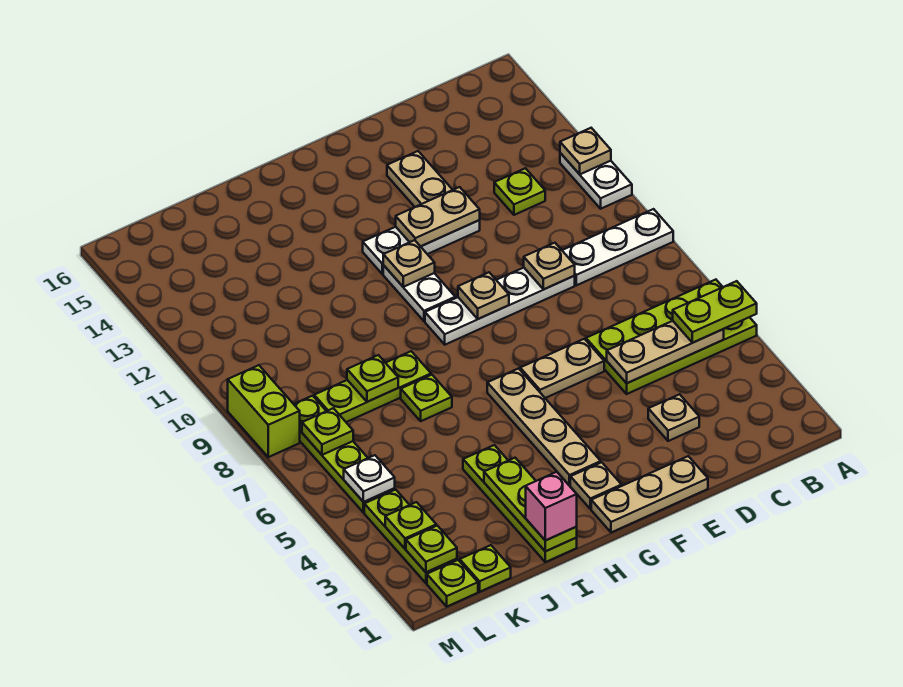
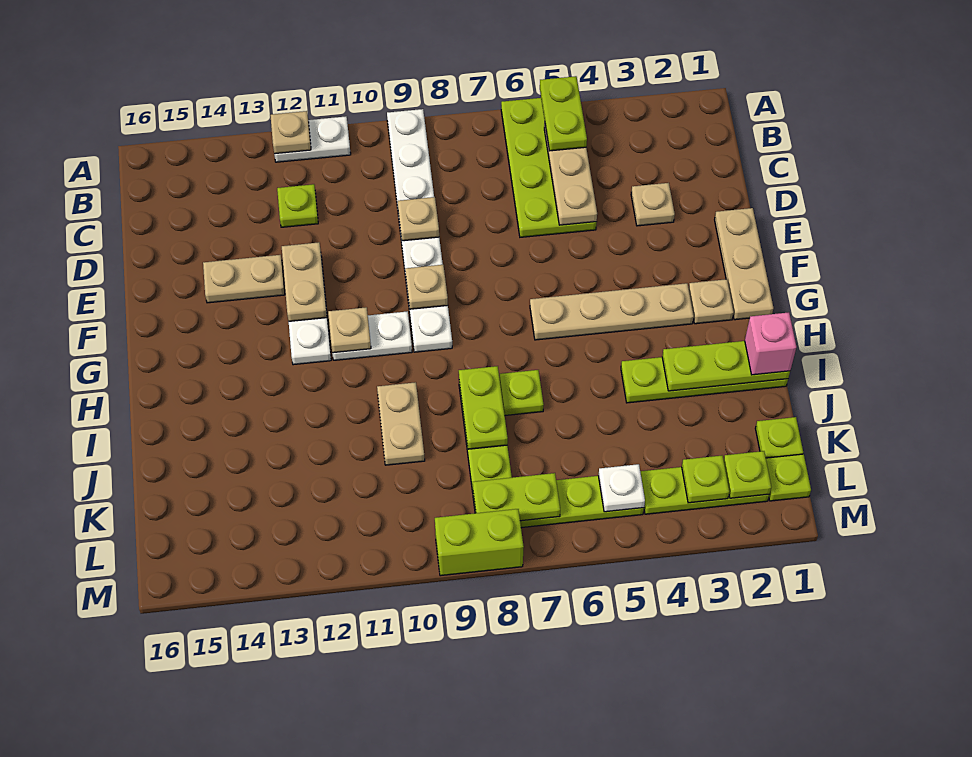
tan plate E6:F6 level 1 -> tan plate I10:J10 level 1
lime plate J8 level 2 -> lime plate I8:J8 level 2
lime plate L7 level 2 -> lime plate L7:L8 level 2

